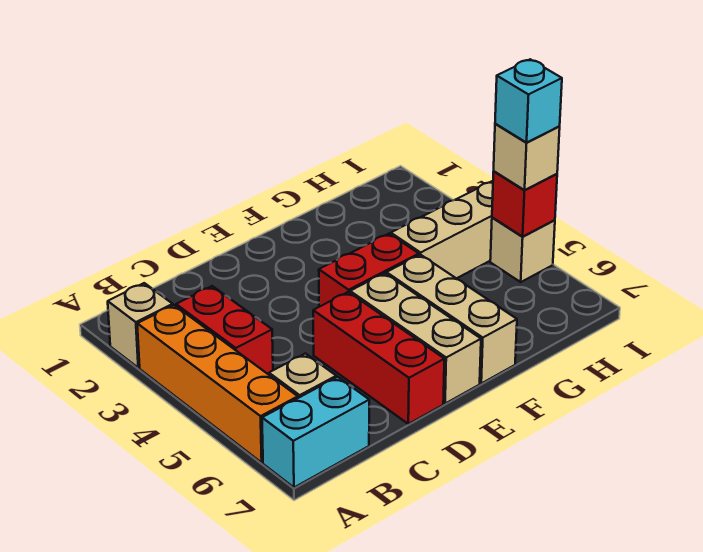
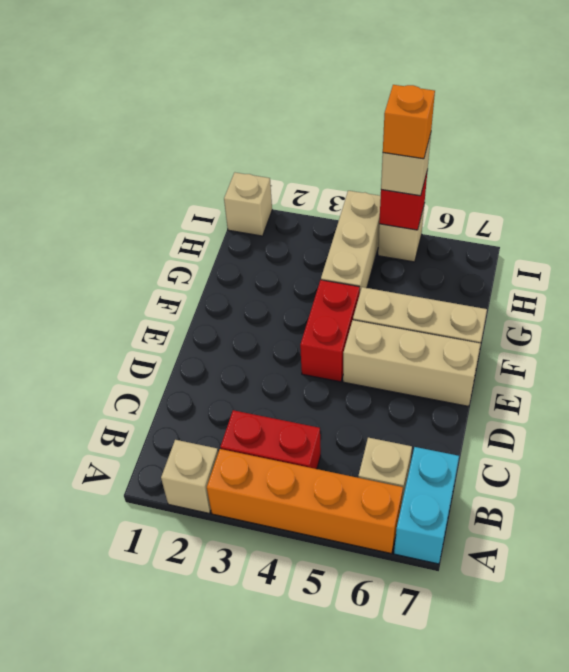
red brick D5:D7 level 1 -> none
none -> tan brick I1 level 1
cyan brick I5 level 4 -> orange brick I5 level 4

